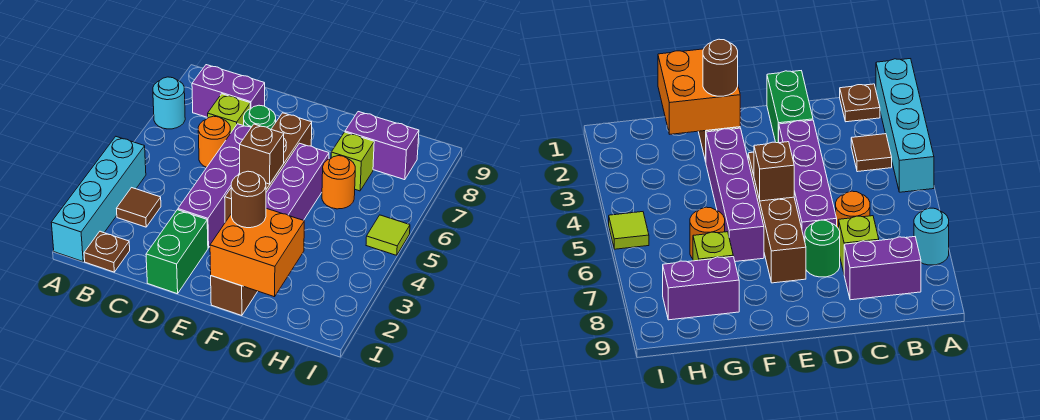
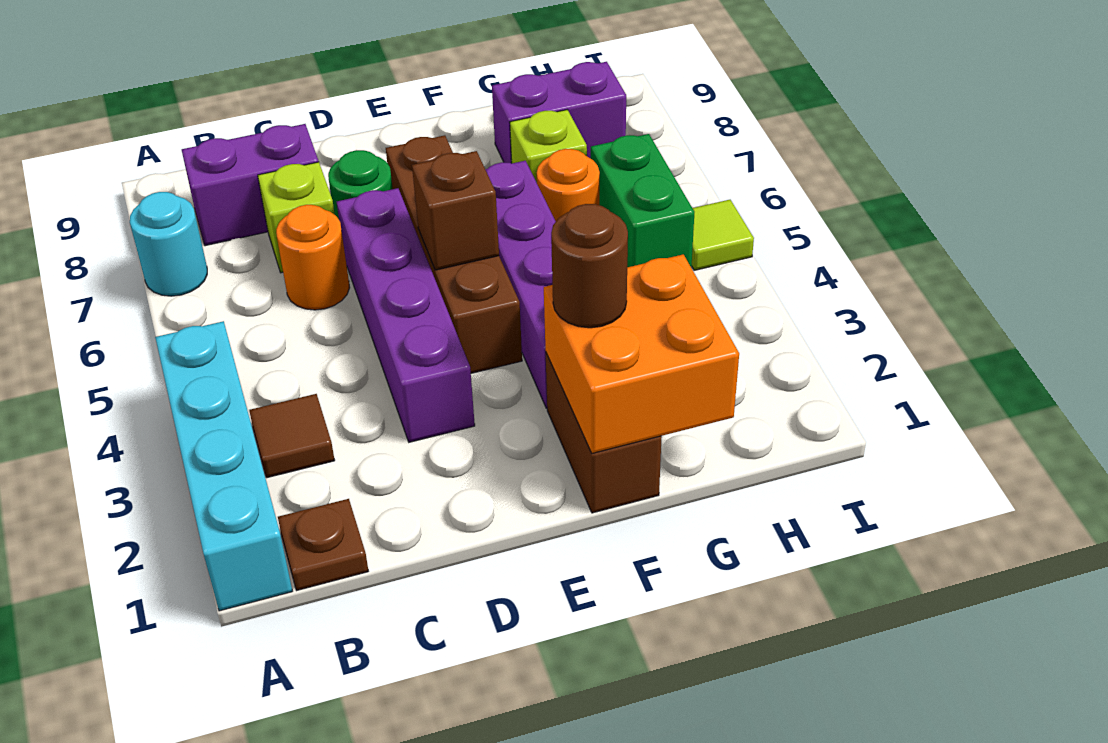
green brick D1:D2 level 1 -> green brick H5:H6 level 1

